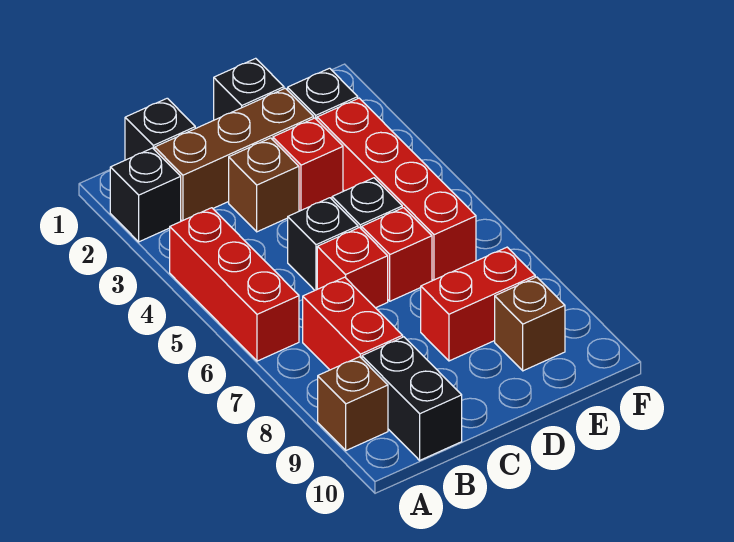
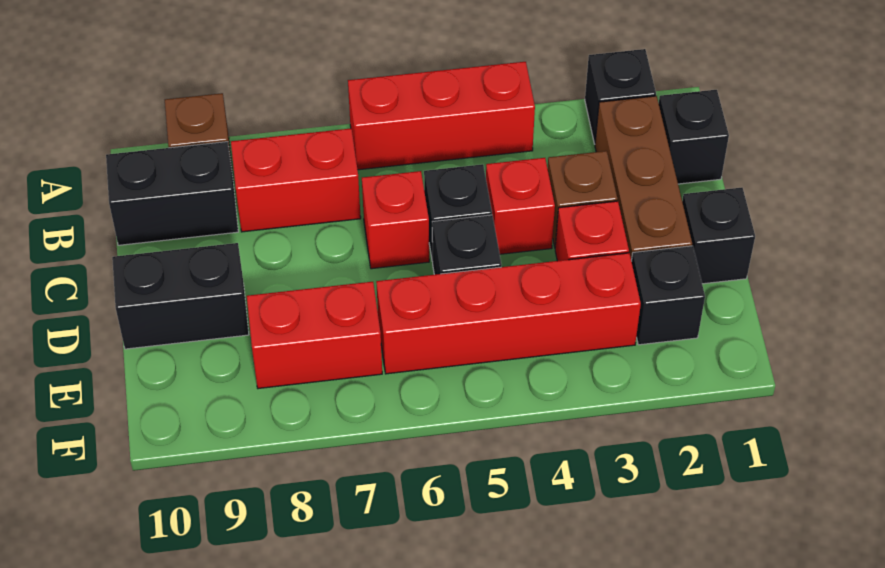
red brick D6 level 1 -> red brick C4 level 1
red brick D8:E8 level 1 -> red brick E7:E8 level 1
none -> black brick D9:D10 level 1
brown brick E9 level 1 -> none

